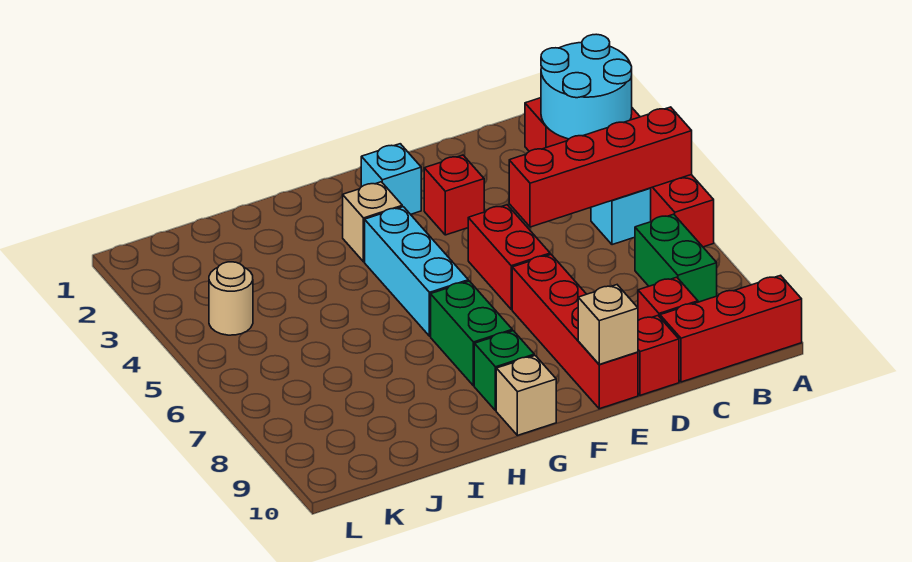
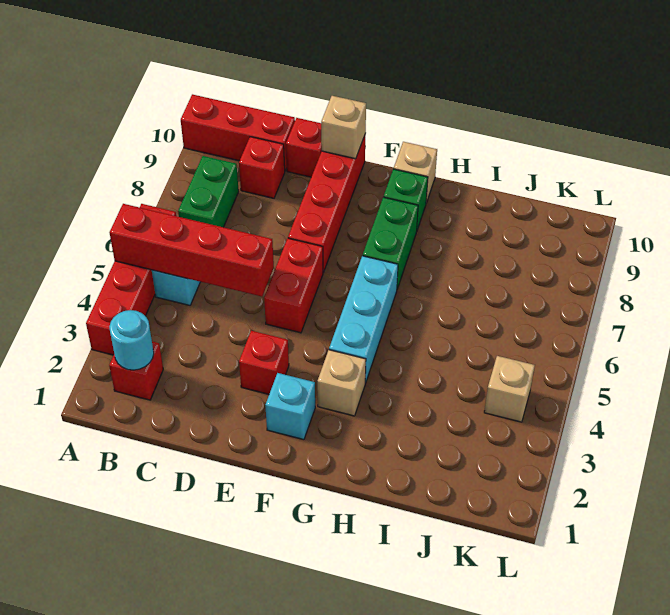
cyan round brick A2:B3 level 2 -> cyan round brick B2 level 2
tan round brick K4 level 1 -> tan brick K4 level 1

